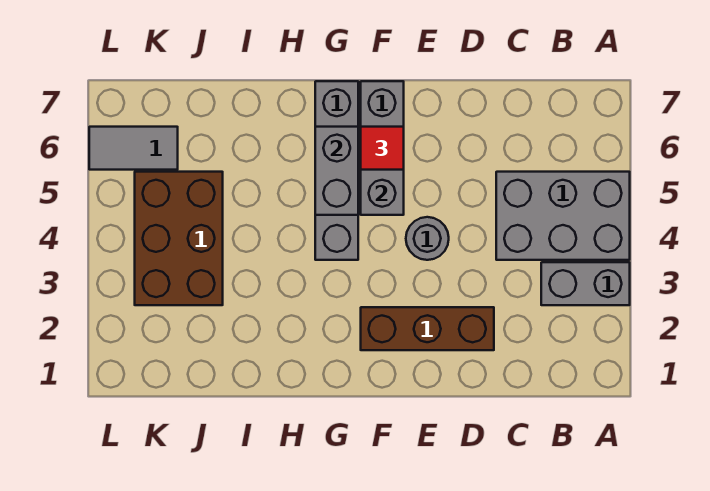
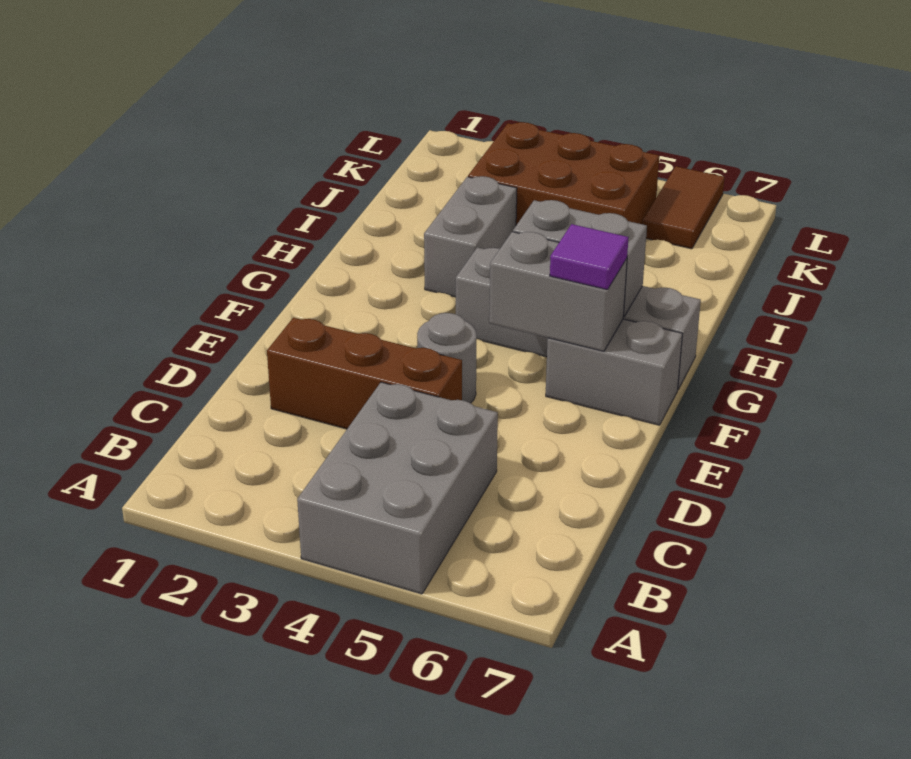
grey brick A3:B3 level 1 -> grey brick H3:I3 level 1
brown brick D2:F2 level 1 -> brown brick D2:D4 level 1
red tile F6 level 3 -> purple tile F6 level 3
grey tile K6:L6 level 1 -> brown tile K6:L6 level 1

